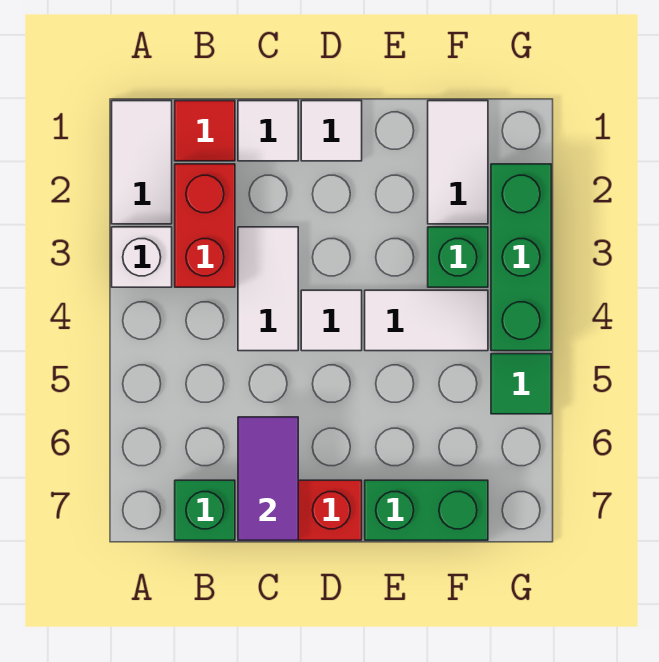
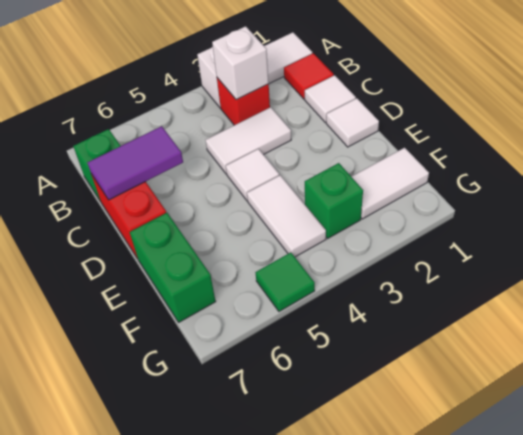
red brick B2:B3 level 1 -> red brick B3 level 1
none -> white brick B3 level 2
green brick G2:G4 level 1 -> none

